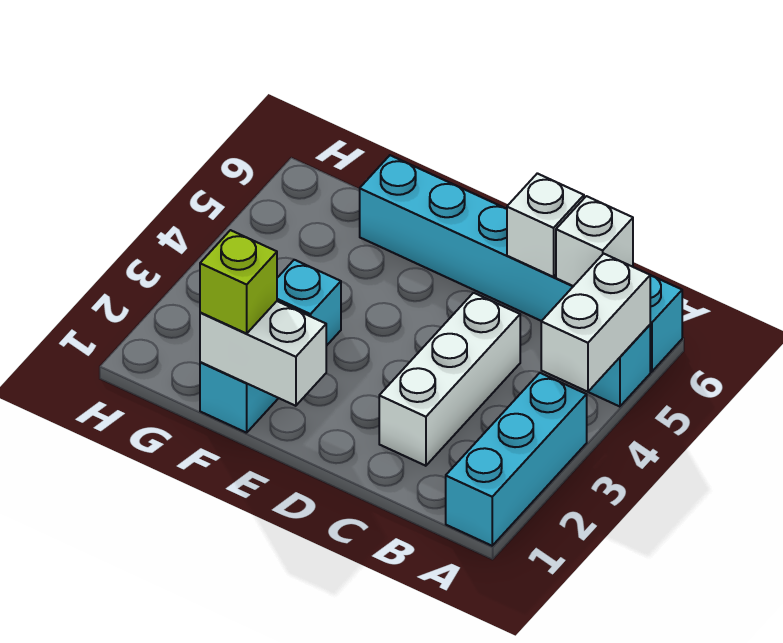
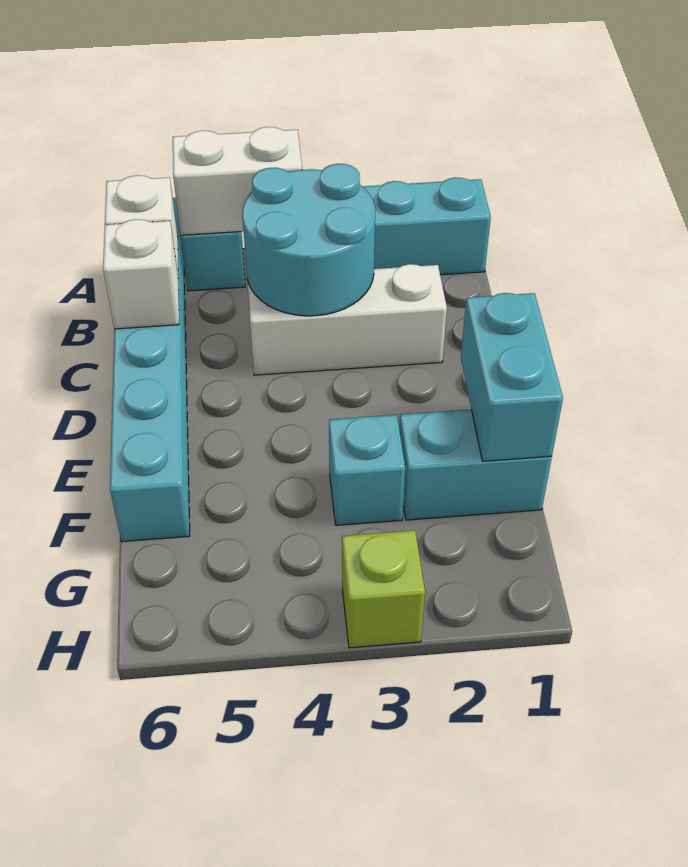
none -> cyan round brick B3:C4 level 2
white brick E1:F1 level 2 -> cyan brick E1:F1 level 2
lime brick F1 level 3 -> lime brick H3 level 1

